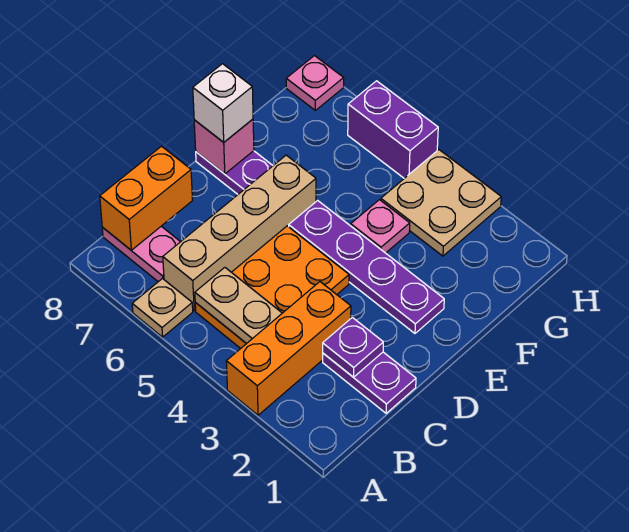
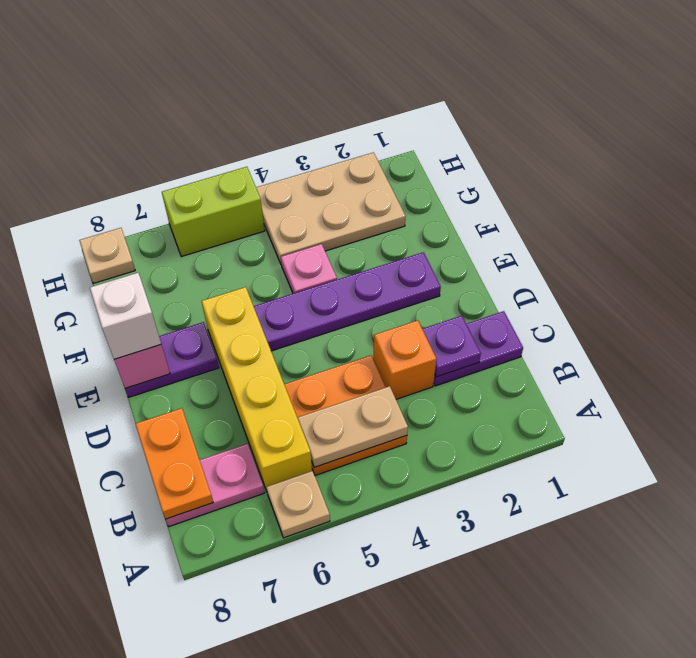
orange brick A3:C3 level 1 -> orange brick C3 level 1
orange plate B4:D5 level 1 -> orange plate B4:C5 level 1
tan brick B6:E6 level 1 -> yellow brick B6:E6 level 1
orange brick B8:C8 level 2 -> orange plate B8:C8 level 2
tan plate G3:H4 level 1 -> tan plate G2:H4 level 1
purple brick H5:H6 level 1 -> lime brick H5:H6 level 1
pink plate H8 level 1 -> tan plate H8 level 1

